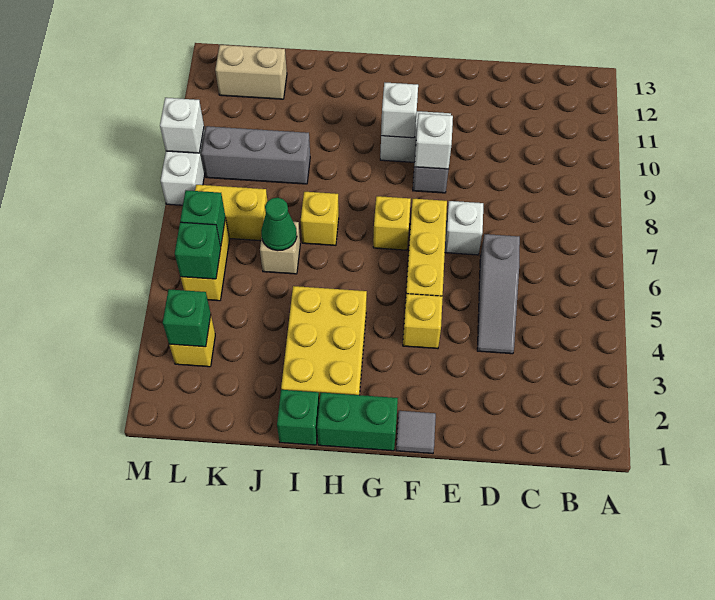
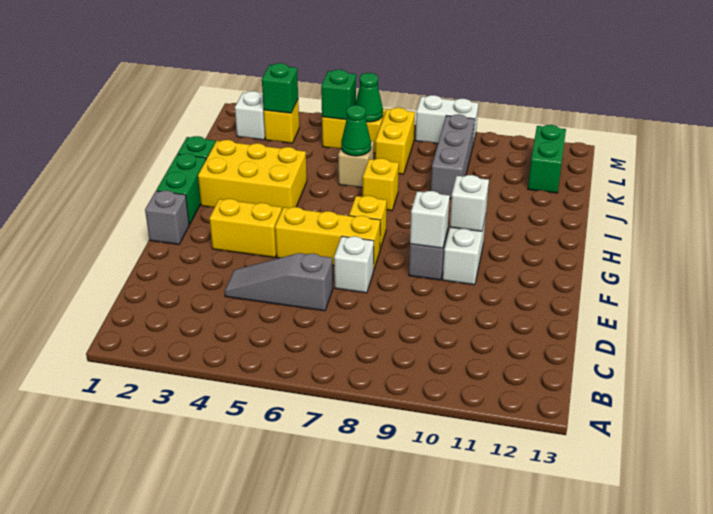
grey tile F1 level 1 -> grey brick F1 level 1
yellow brick F4 level 1 -> yellow brick F3:F4 level 1
tan brick K12:L12 level 1 -> green brick K12:L12 level 1
green brick L6 level 2 -> green cone L6 level 2
white brick M9 level 2 -> white brick L2 level 1

